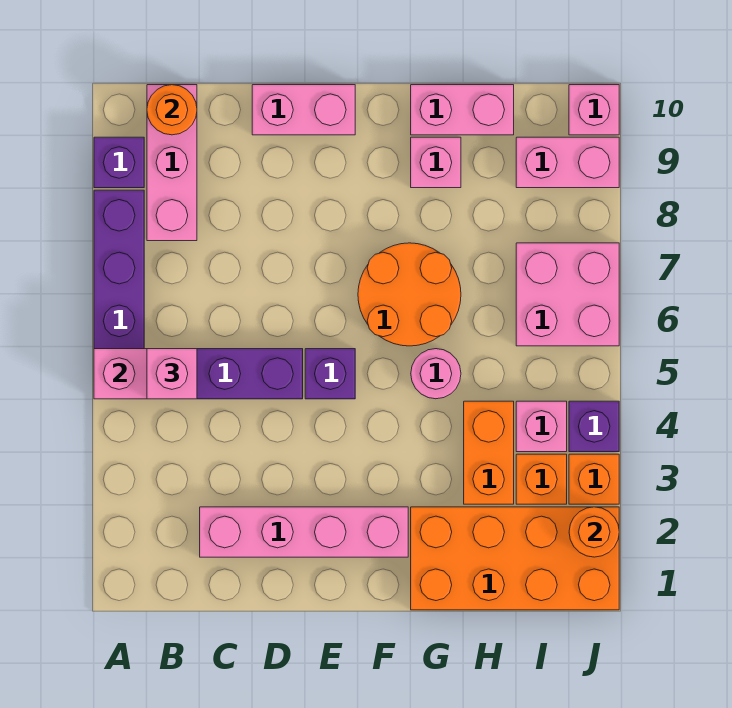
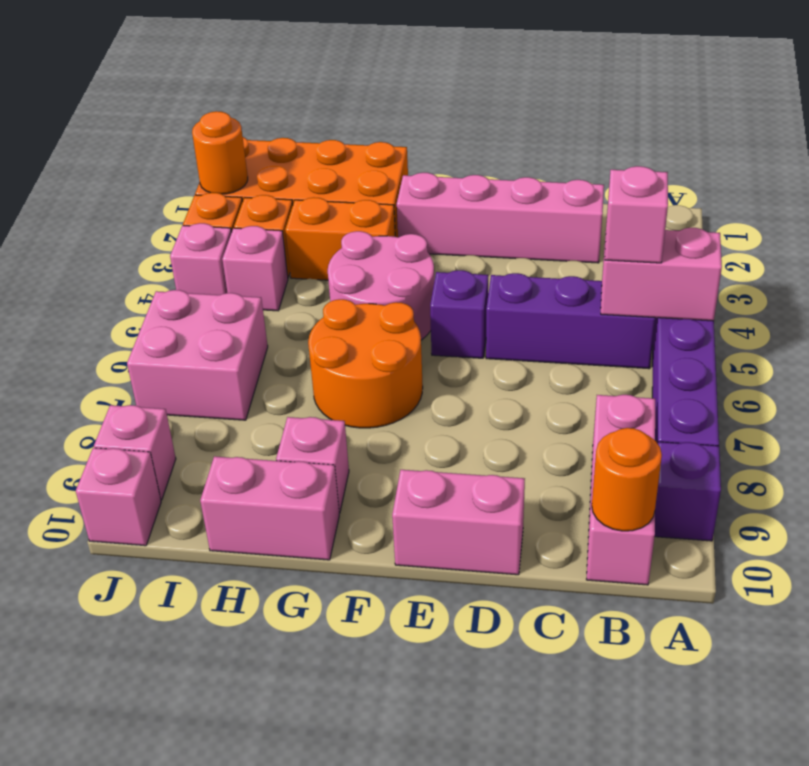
pink round brick G5 level 1 -> pink round brick F4:G5 level 1
orange brick H3:H4 level 1 -> orange brick G3:H3 level 1
pink brick I9:J9 level 1 -> pink brick J9 level 1
purple brick J4 level 1 -> pink brick J4 level 1

